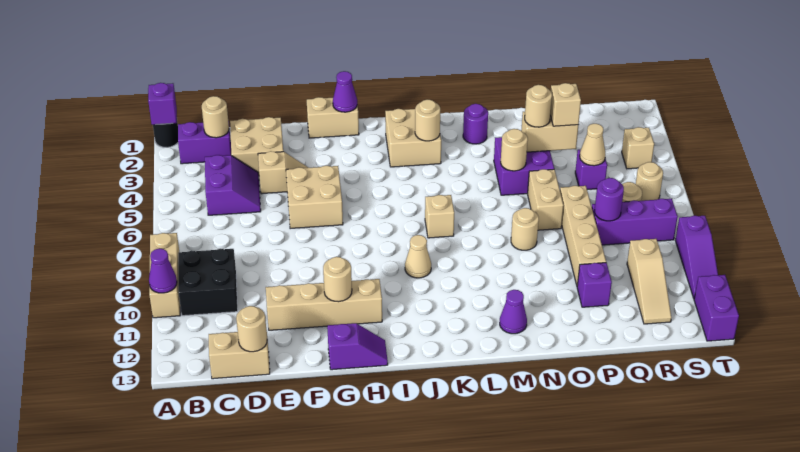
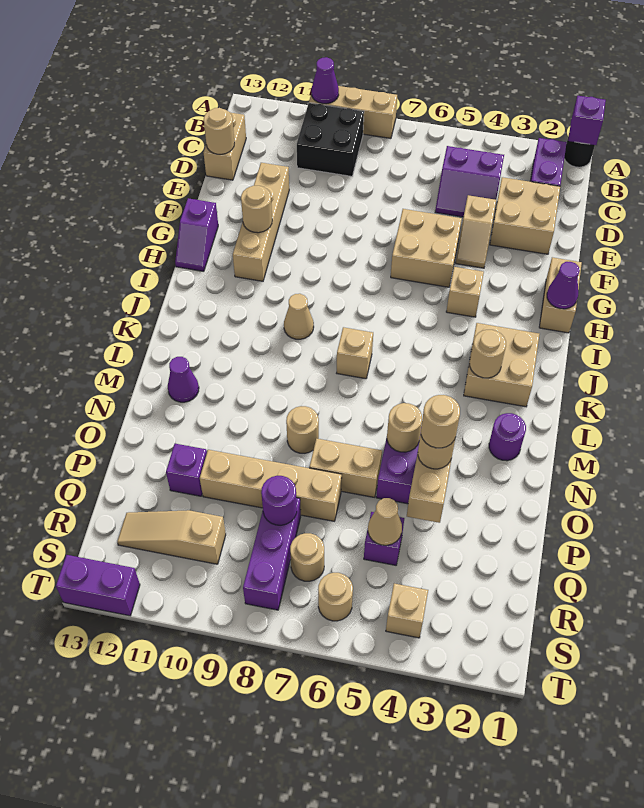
tan round brick C2 level 2 -> tan round brick O4 level 4
tan brick P4 level 3 -> tan brick H4 level 1
purple slope T9:T11 level 1 top 9 -> none

